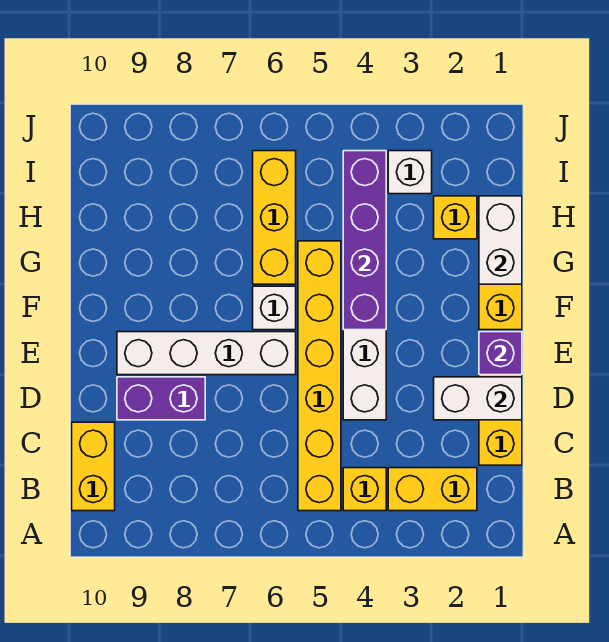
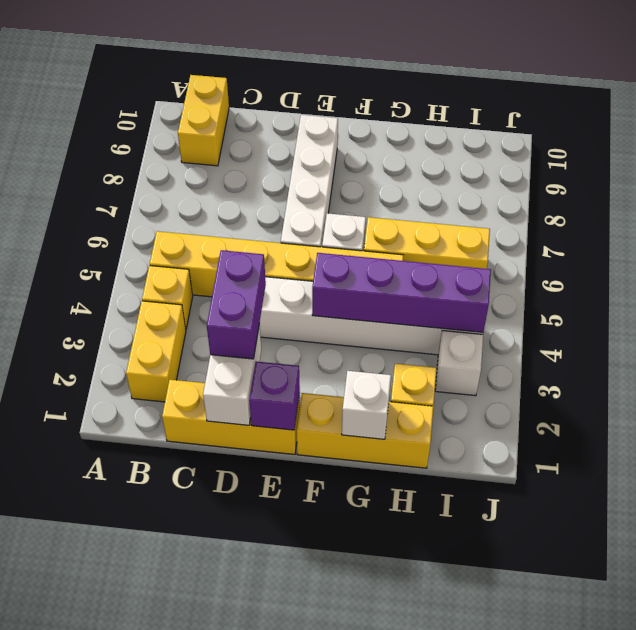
yellow brick B10:C10 level 1 -> yellow brick B9:B10 level 1
purple brick D8:D9 level 1 -> purple brick D2:D3 level 3
white brick G1:H1 level 2 -> white brick G1 level 2

